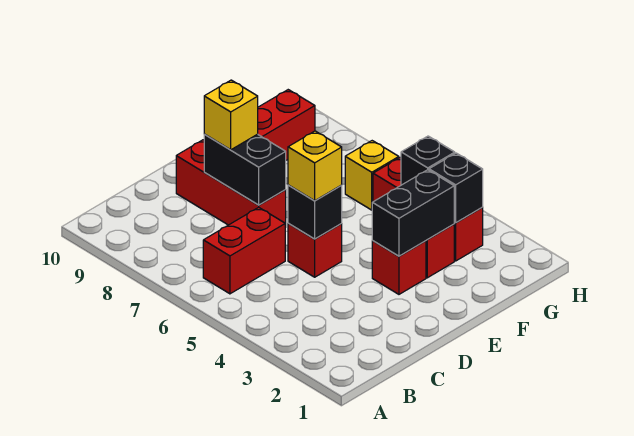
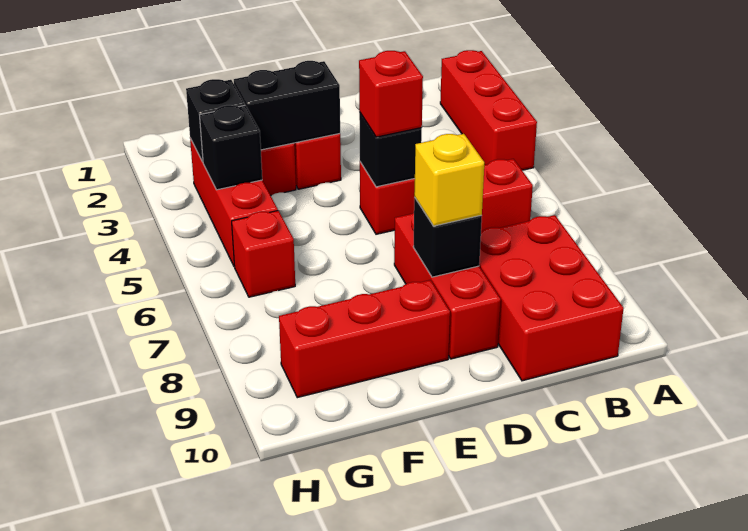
none -> red brick A2:A4 level 1
none -> red brick B8:C10 level 1
yellow brick D5 level 3 -> red brick D5 level 3
black brick D7:D8 level 2 -> black brick D8 level 2
yellow brick G6 level 1 -> red brick G6 level 1

